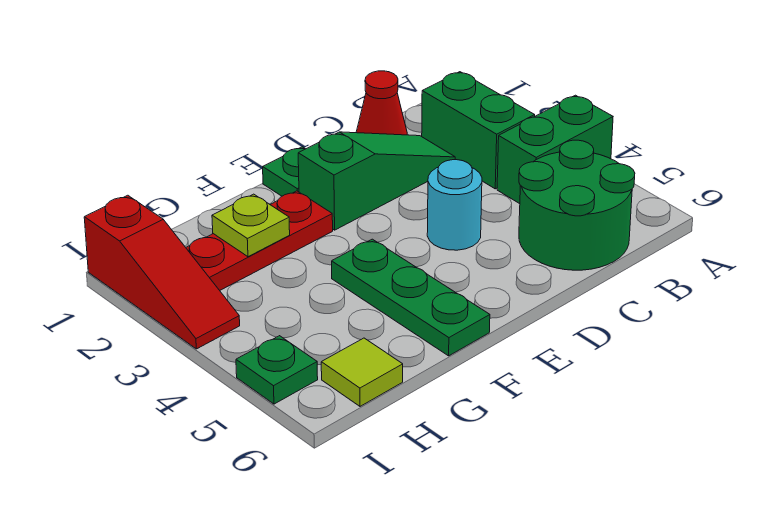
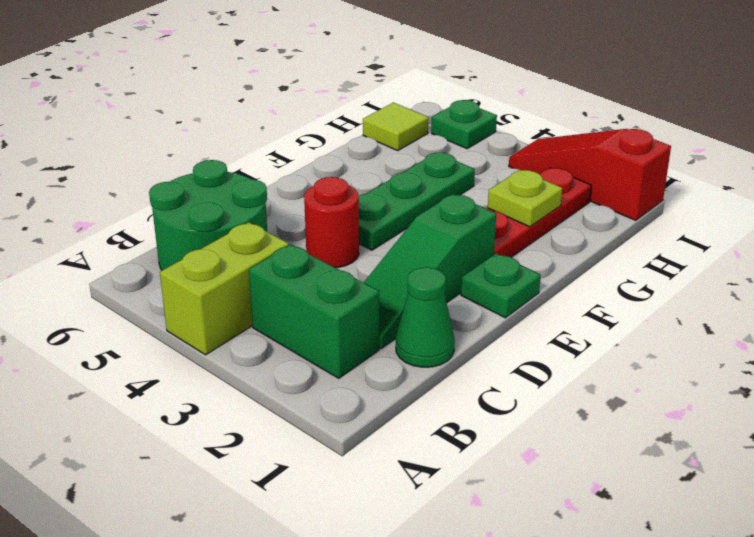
green brick A4:B4 level 1 -> lime brick A4:B4 level 1
red cone C1 level 1 -> green cone C1 level 1
cyan round brick D4 level 1 -> red round brick D4 level 1
green plate F4:F6 level 1 -> green plate E4:G4 level 1

